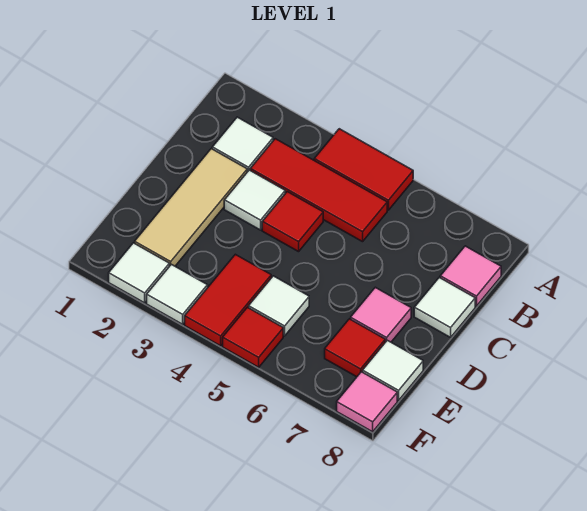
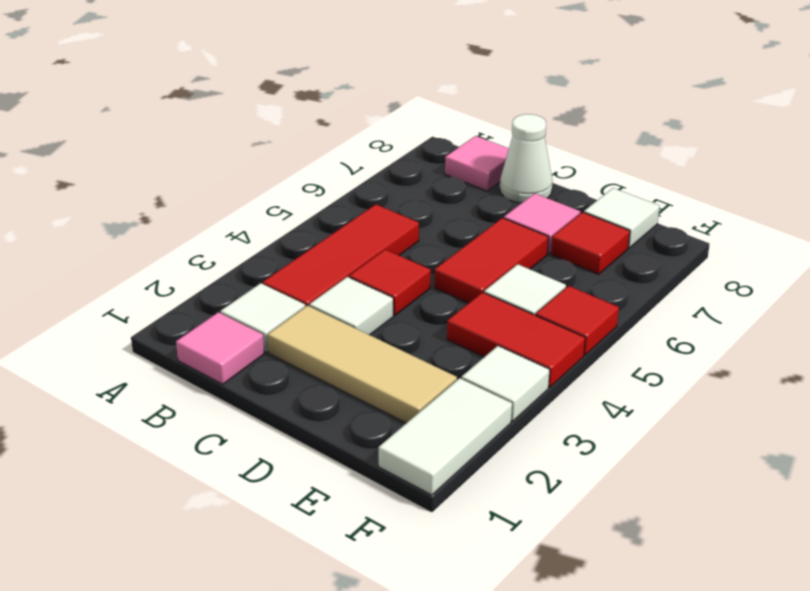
red tile A4:A5 level 1 -> red tile D5:D6 level 1
white tile C8 level 1 -> white cone C8 level 1
white tile F2 level 1 -> white tile F1:F2 level 1
pink tile F8 level 1 -> pink tile B1 level 1

